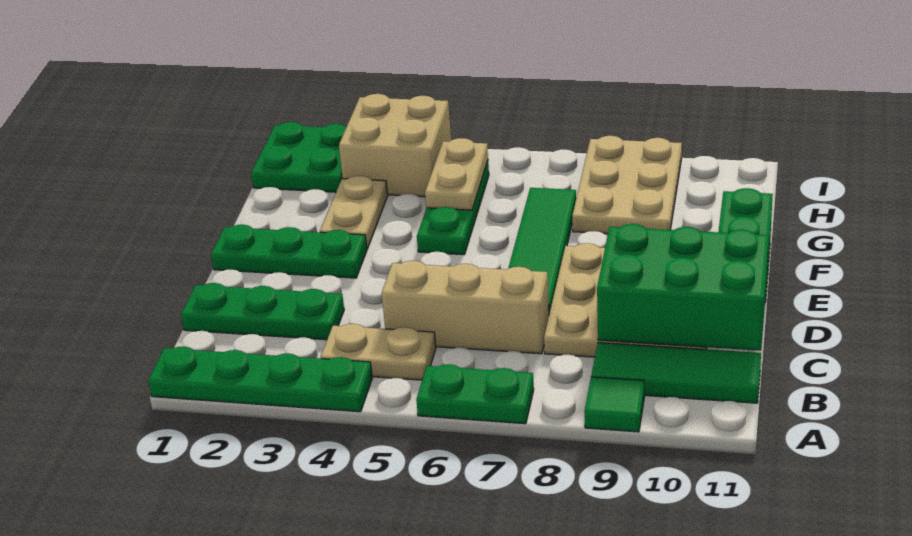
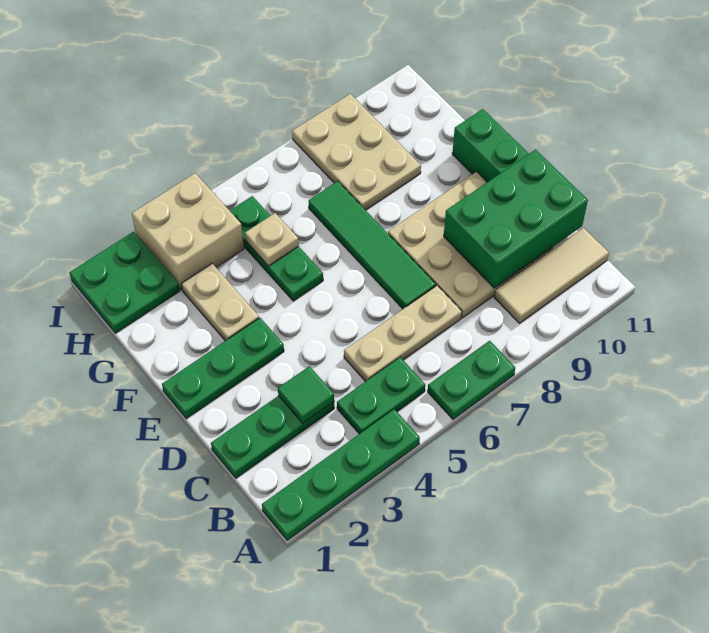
green tile A9 level 1 -> green tile C3 level 2
tan plate B4:B5 level 1 -> green plate B4:B5 level 1
green tile B9:B11 level 1 -> tan tile B9:B11 level 1
tan brick C5:C7 level 1 -> tan plate C5:C7 level 1
tan plate G5:H5 level 2 -> tan plate G5 level 2

